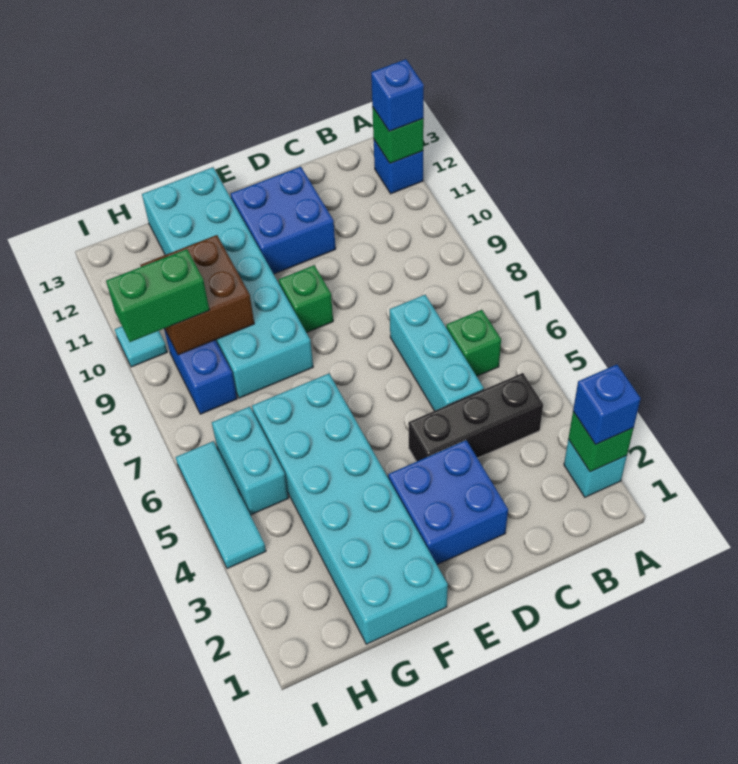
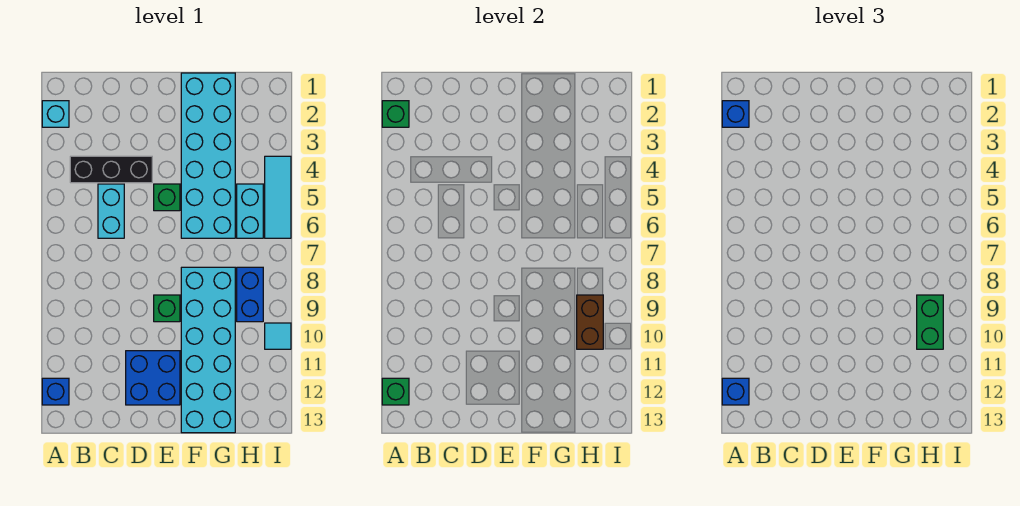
green brick B6 level 1 -> green brick E5 level 1
cyan brick C5:C7 level 1 -> cyan brick C5:C6 level 1
blue brick D2:E3 level 1 -> none
brown brick G9:H10 level 2 -> brown brick H9:H10 level 2
green brick H9:I9 level 3 -> green brick H9:H10 level 3

